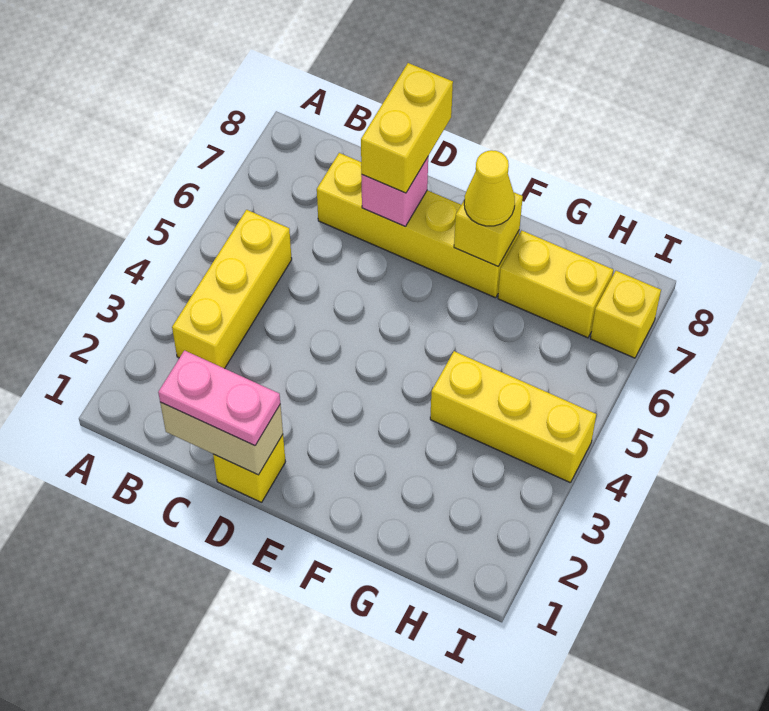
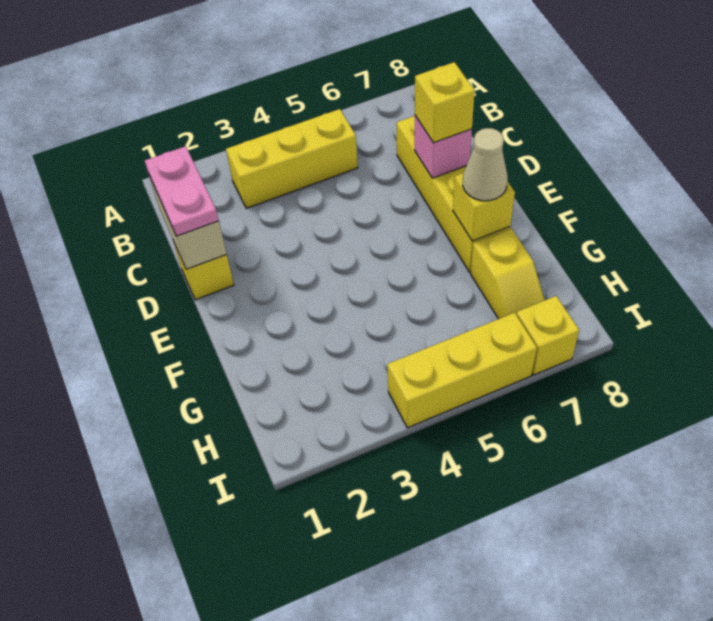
yellow brick D7:D8 level 3 -> yellow brick D7 level 3
yellow cone F7 level 3 -> tan cone F7 level 3
yellow brick G4:I4 level 1 -> yellow brick I4:I6 level 1
yellow brick G7:H7 level 1 -> yellow slope G7:H7 level 1 top G

